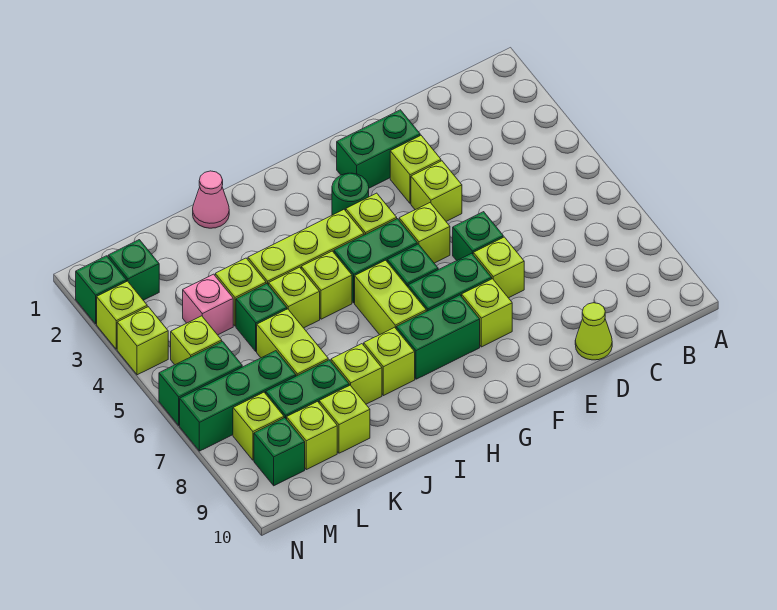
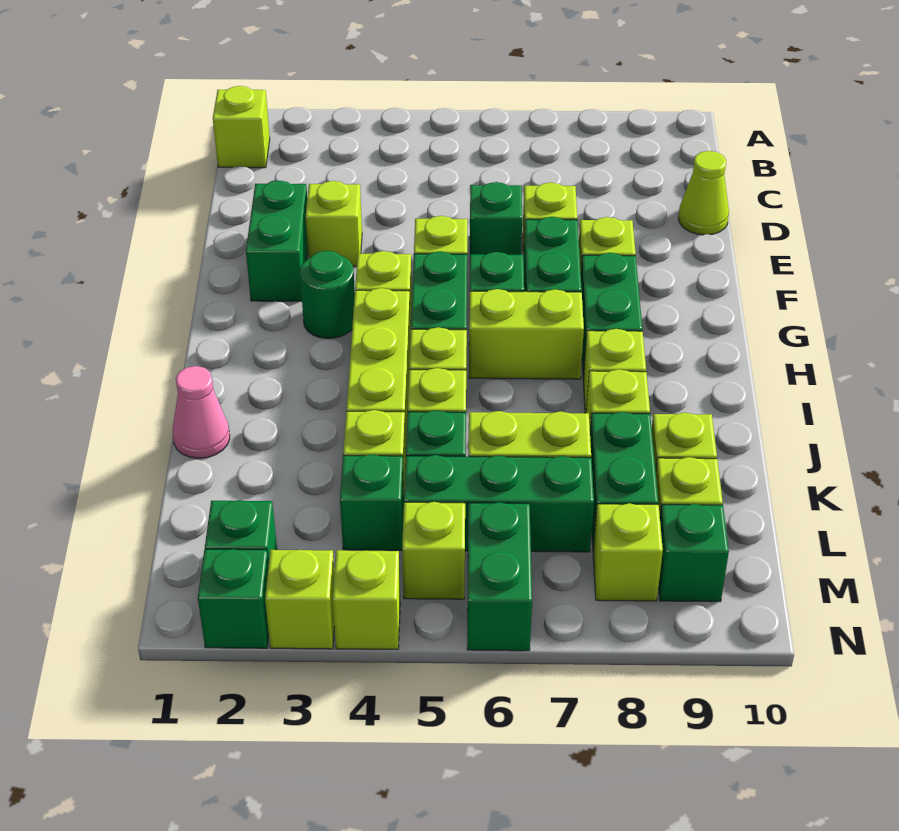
lime brick E4 level 1 -> lime brick B1 level 1
pink brick L4 level 1 -> green brick L4 level 1
green brick L7:N7 level 1 -> green brick L5:L7 level 1

